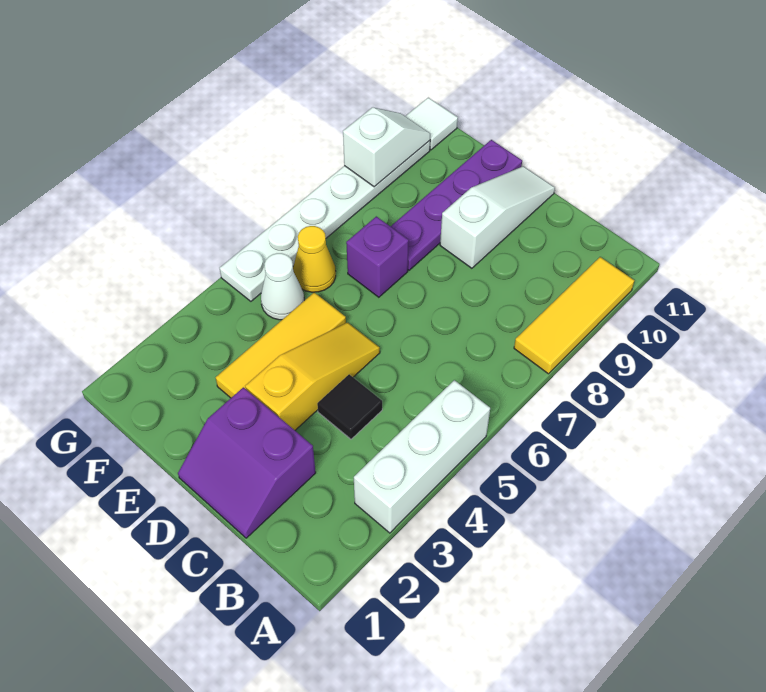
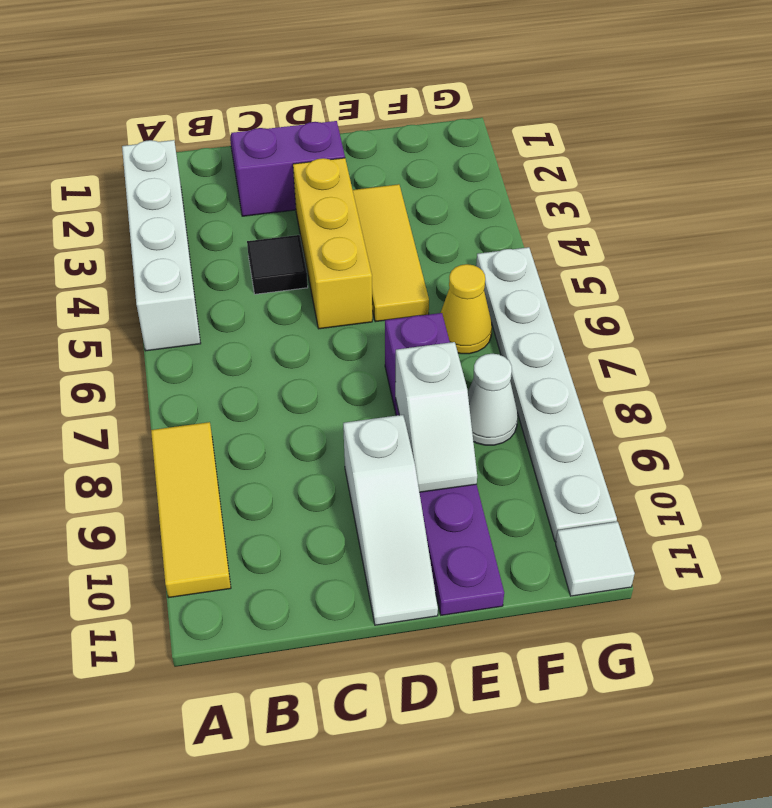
white brick A3:A5 level 1 -> white brick A2:A5 level 1
yellow slope D3:D5 level 1 top 3 -> yellow brick D3:D5 level 1
white cone F5 level 1 -> white cone F8 level 1
white slope G9:G10 level 2 top 9 -> white slope E8:E9 level 2 top 8

